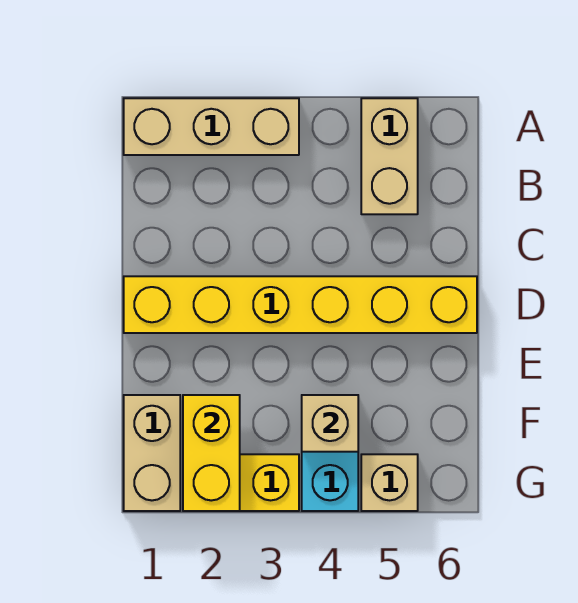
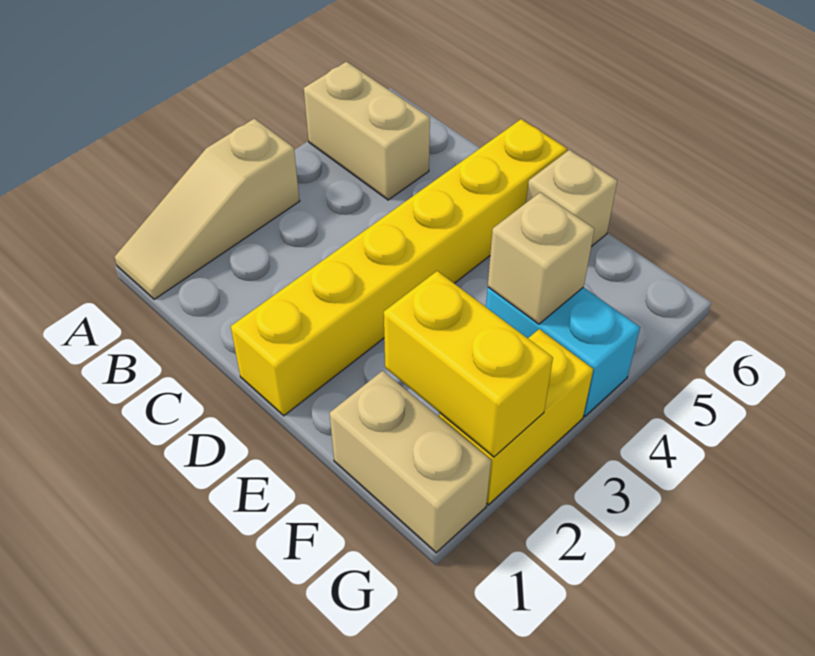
tan brick A1:A3 level 1 -> tan slope A1:A3 level 1 top 3
tan brick G5 level 1 -> tan brick E6 level 1

